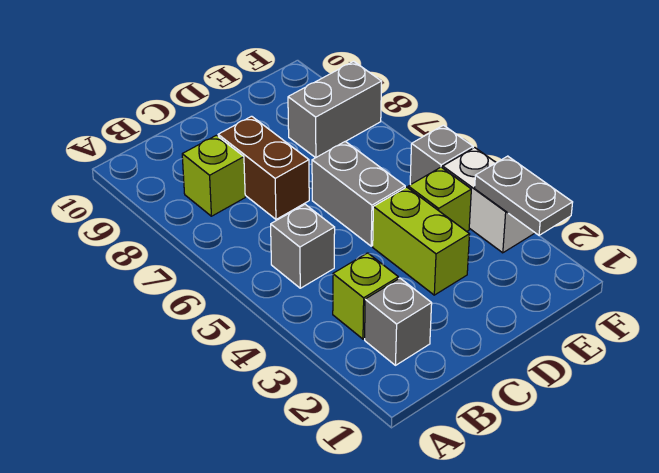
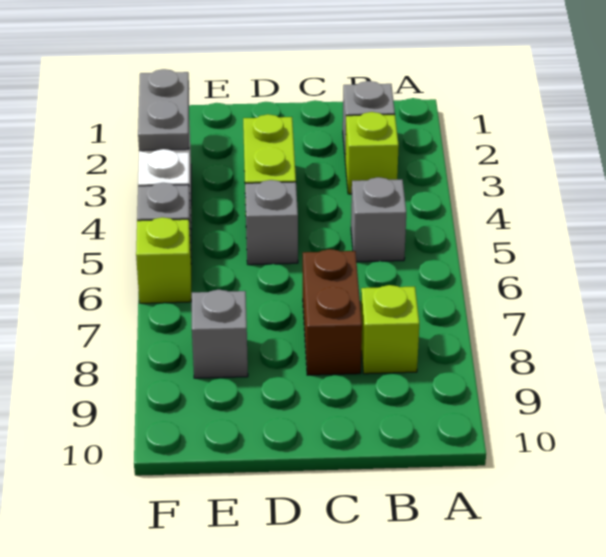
grey brick D5:D6 level 1 -> grey brick D5 level 1
lime brick E4 level 1 -> lime brick F6 level 1
grey brick E8:F8 level 1 -> grey brick E8 level 1

